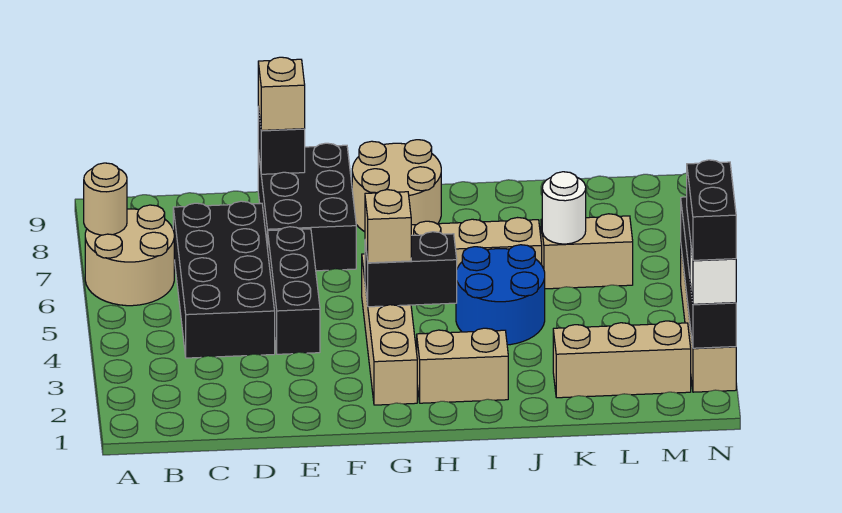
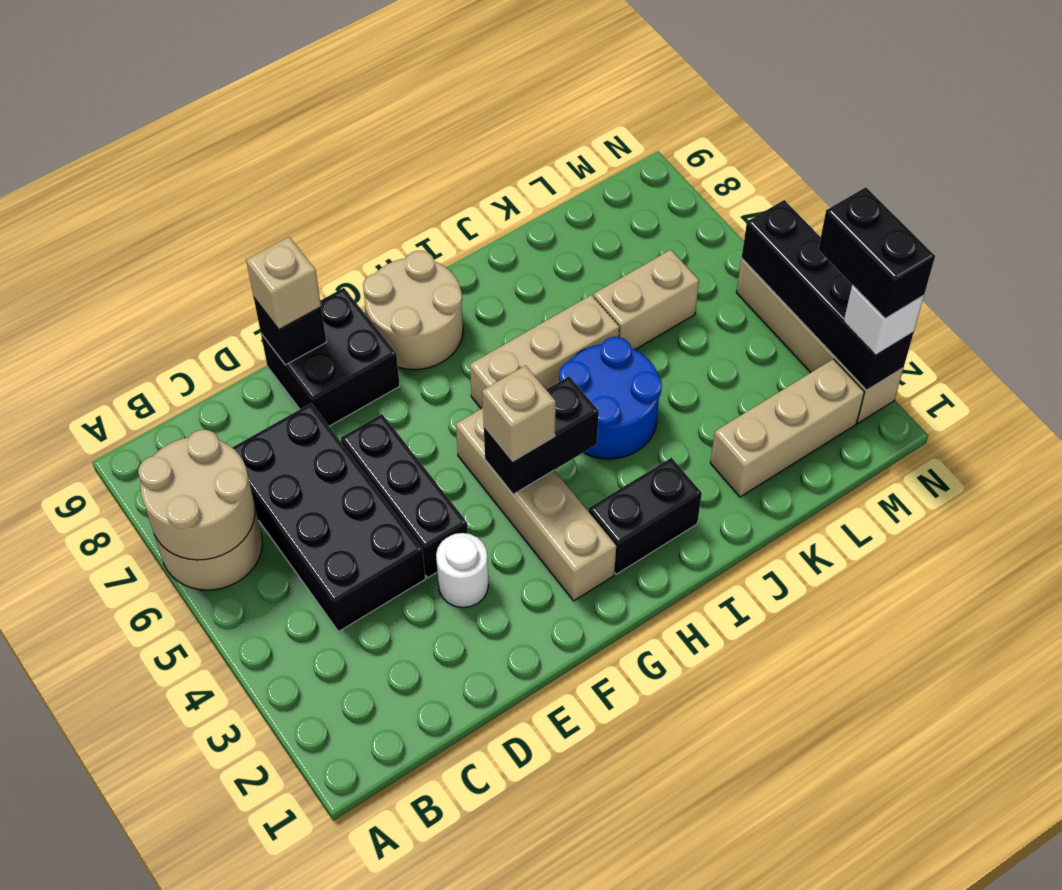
tan round brick A7 level 2 -> tan round brick A6:B7 level 2
black brick E7:F9 level 1 -> black brick E8:F9 level 1
tan brick H2:I2 level 1 -> black brick H2:I2 level 1
white round brick K6 level 2 -> white round brick E3 level 1

